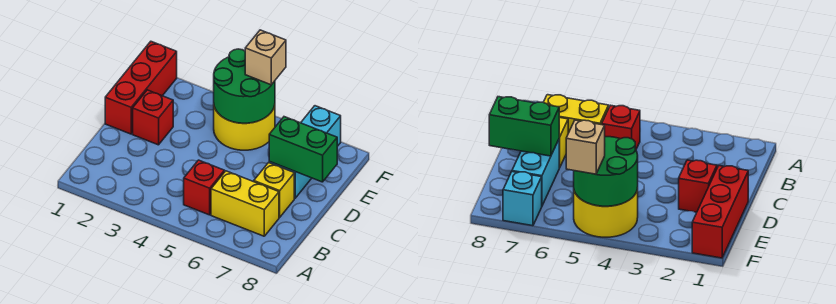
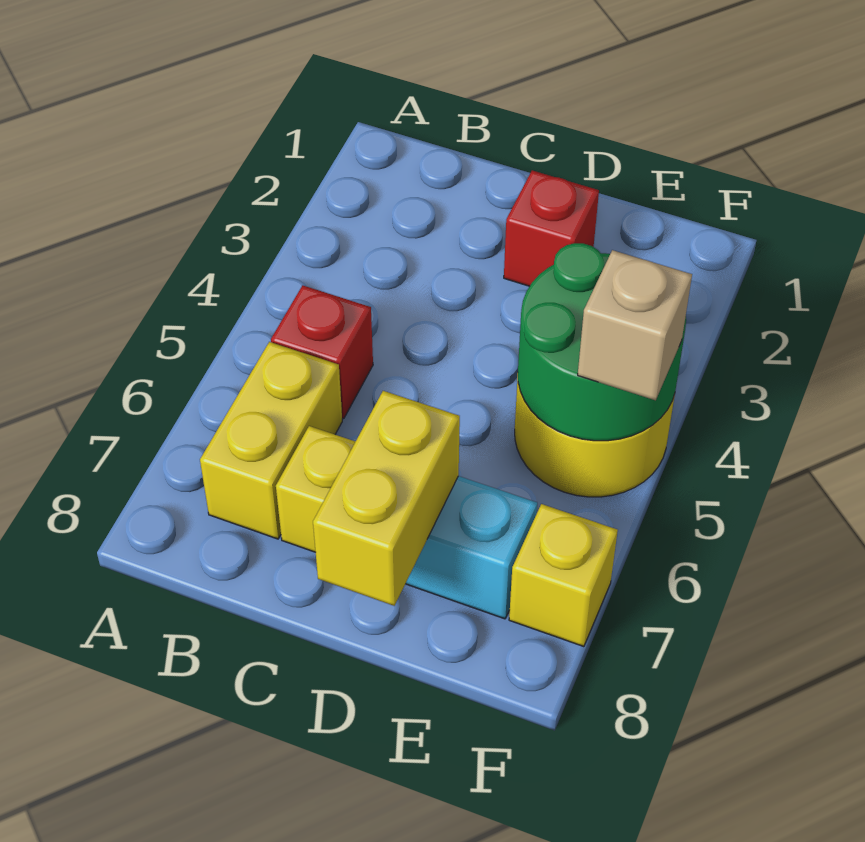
red brick D1:F1 level 1 -> none
green brick D7:D8 level 2 -> yellow brick D7:D8 level 2
cyan brick F7 level 1 -> yellow brick F7 level 1

